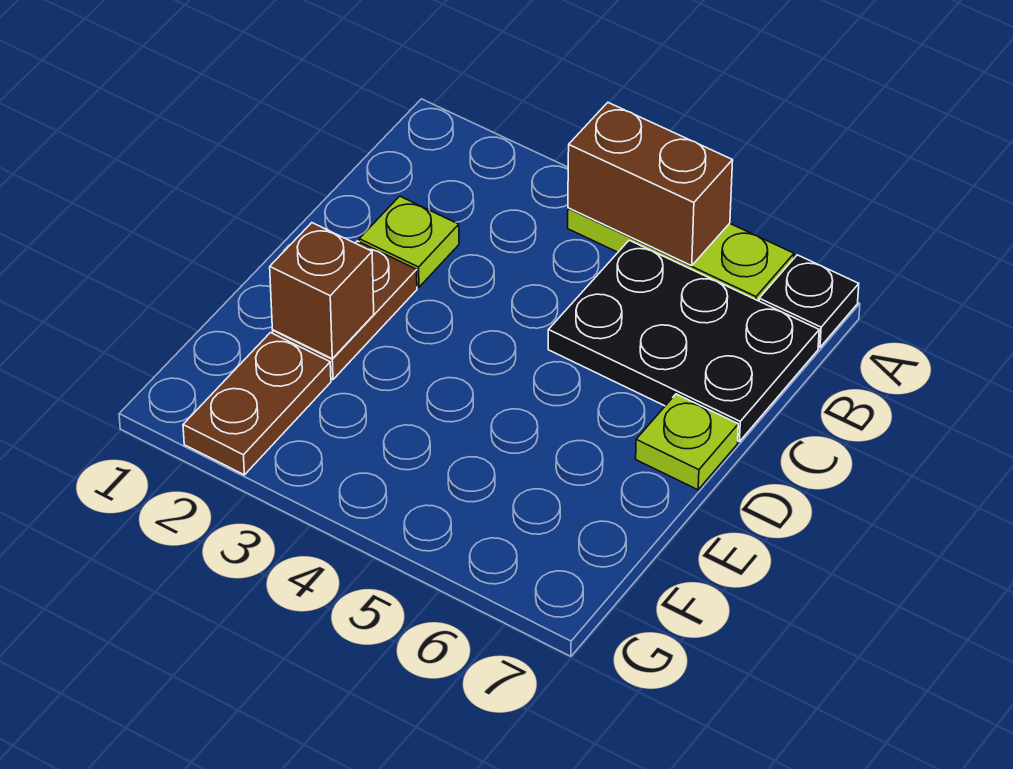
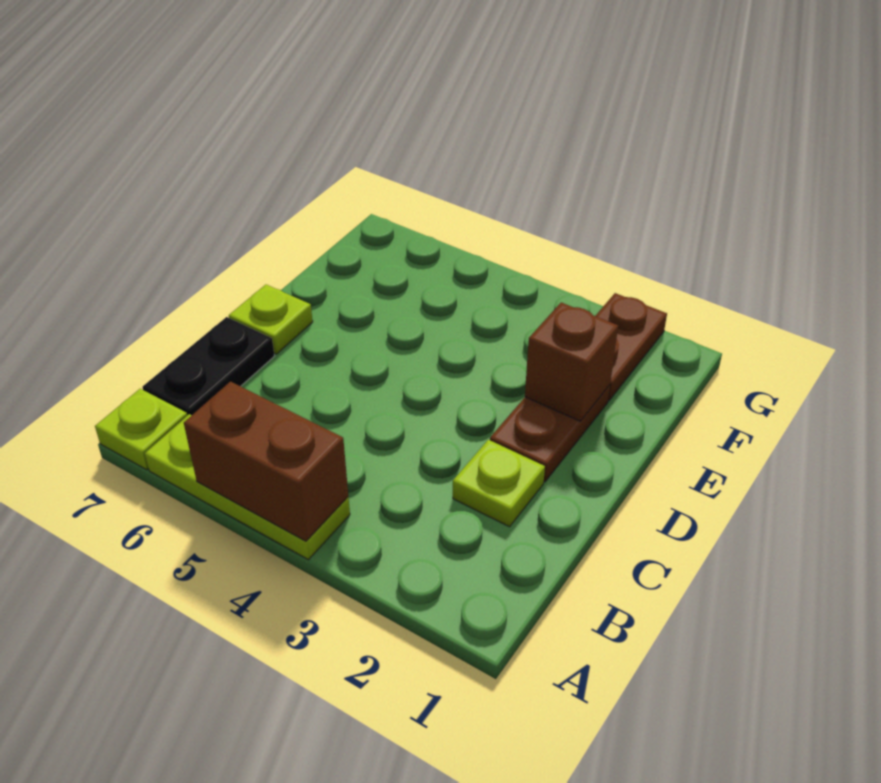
black plate A7 level 1 -> lime plate A7 level 1
black plate B5:C7 level 1 -> black plate B7:C7 level 1

